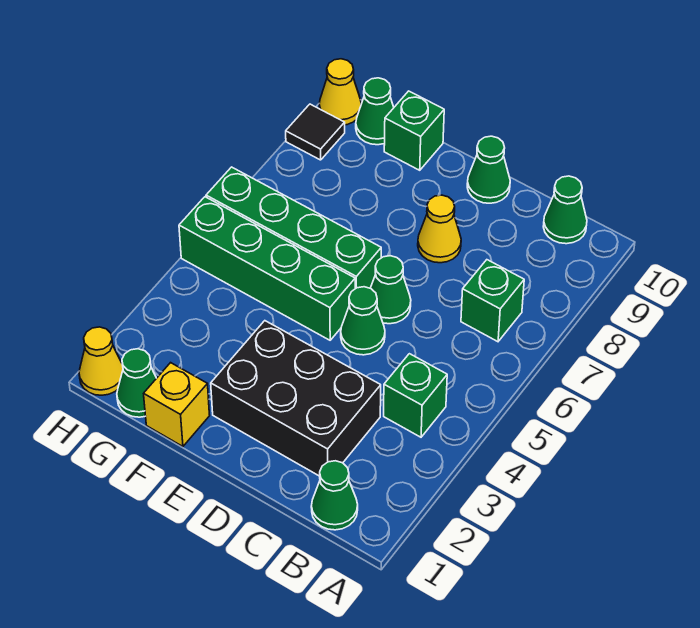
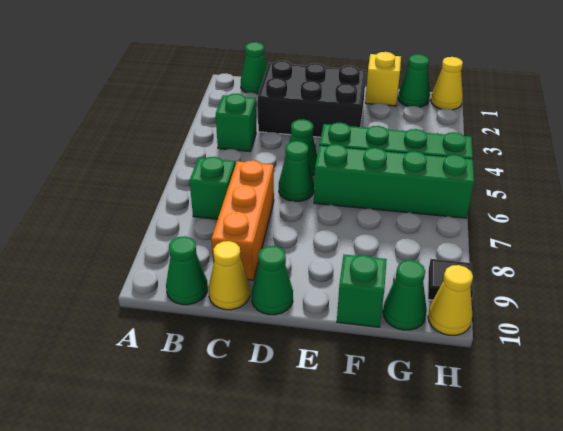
none -> orange brick C7:C9 level 1
yellow cone D8 level 1 -> yellow cone C10 level 1

